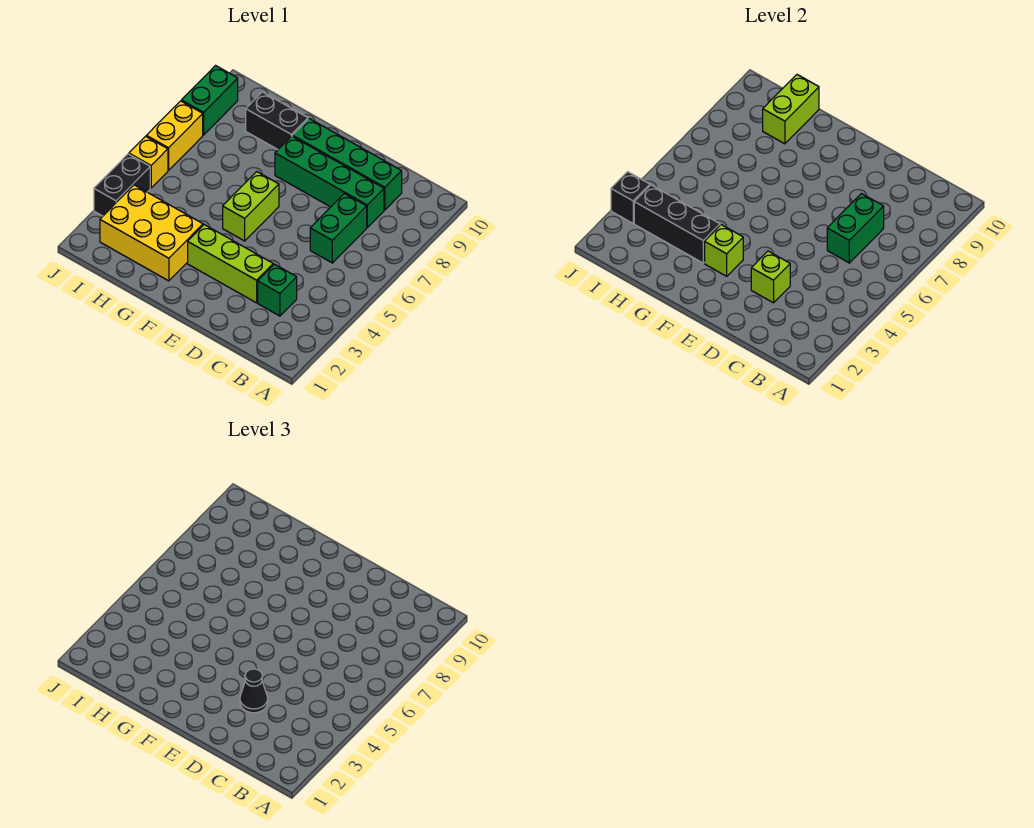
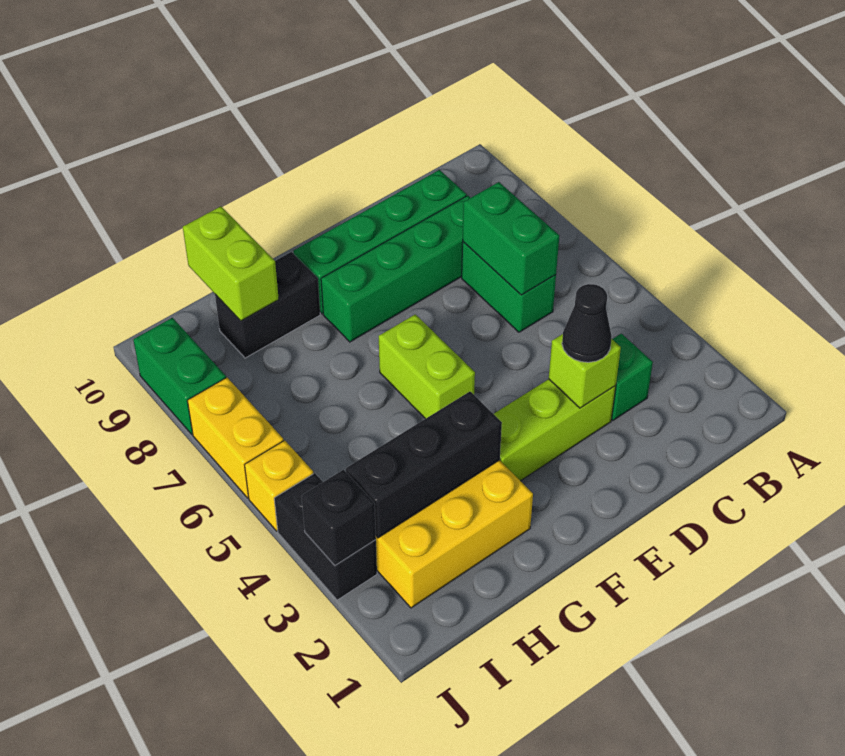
lime brick F3 level 2 -> none

